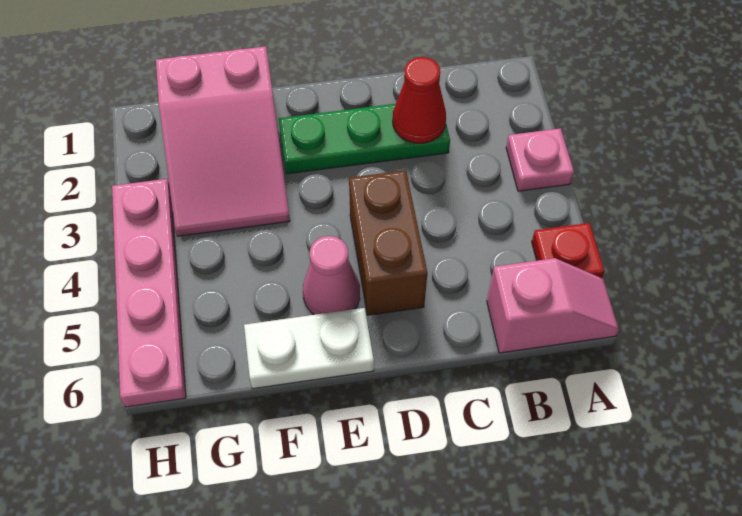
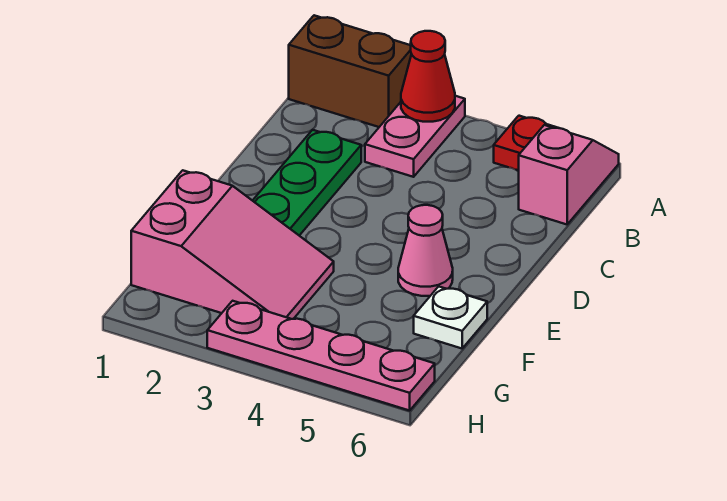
pink plate A3 level 1 -> pink plate A3:B3 level 1
red cone C2 level 2 -> red cone A3 level 2
brown brick D4:D5 level 1 -> brown brick A1:A2 level 1
white plate E6:F6 level 1 -> white plate F6 level 1

